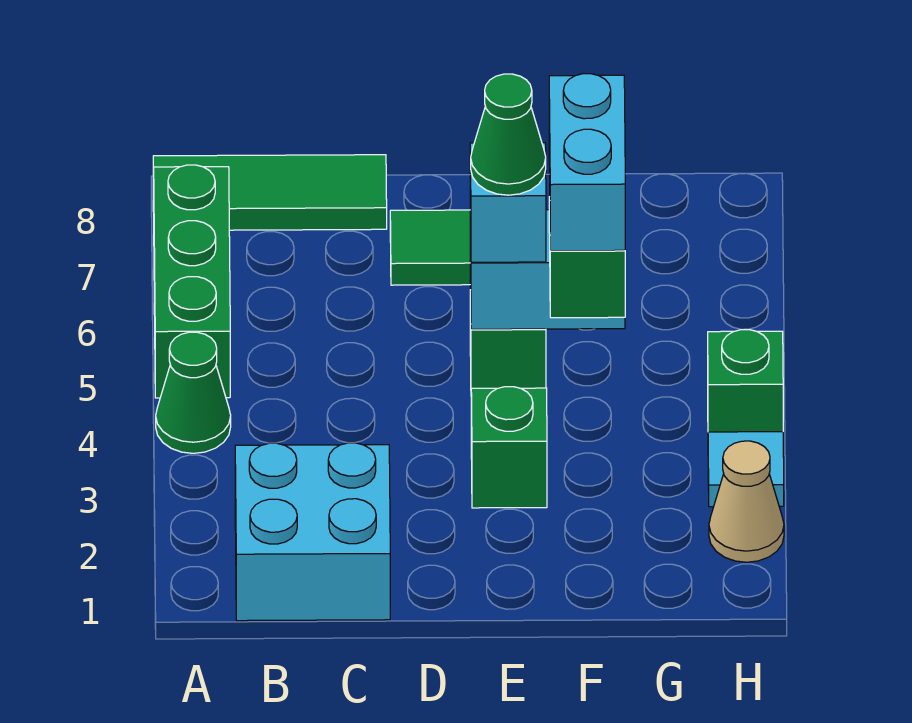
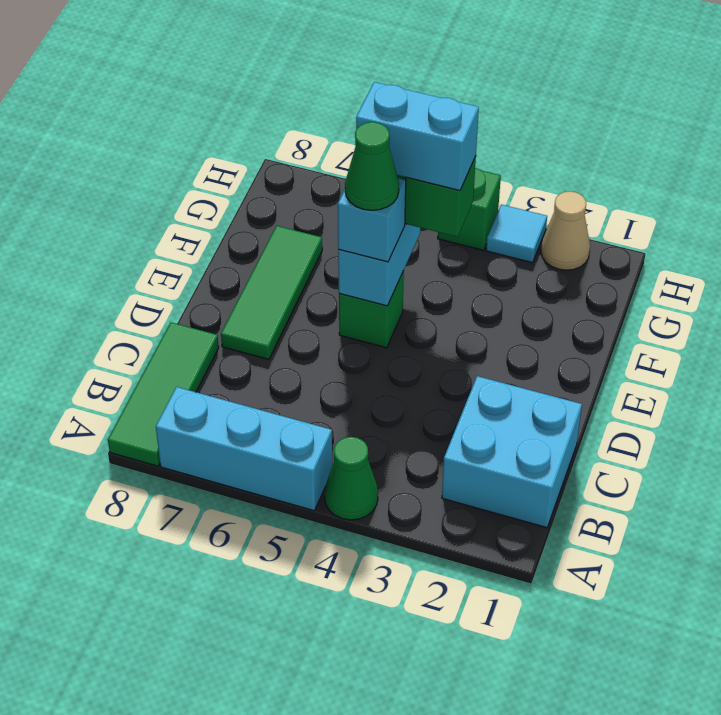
green brick A5:A7 level 1 -> cyan brick A5:A7 level 1
green brick E3 level 1 -> none

